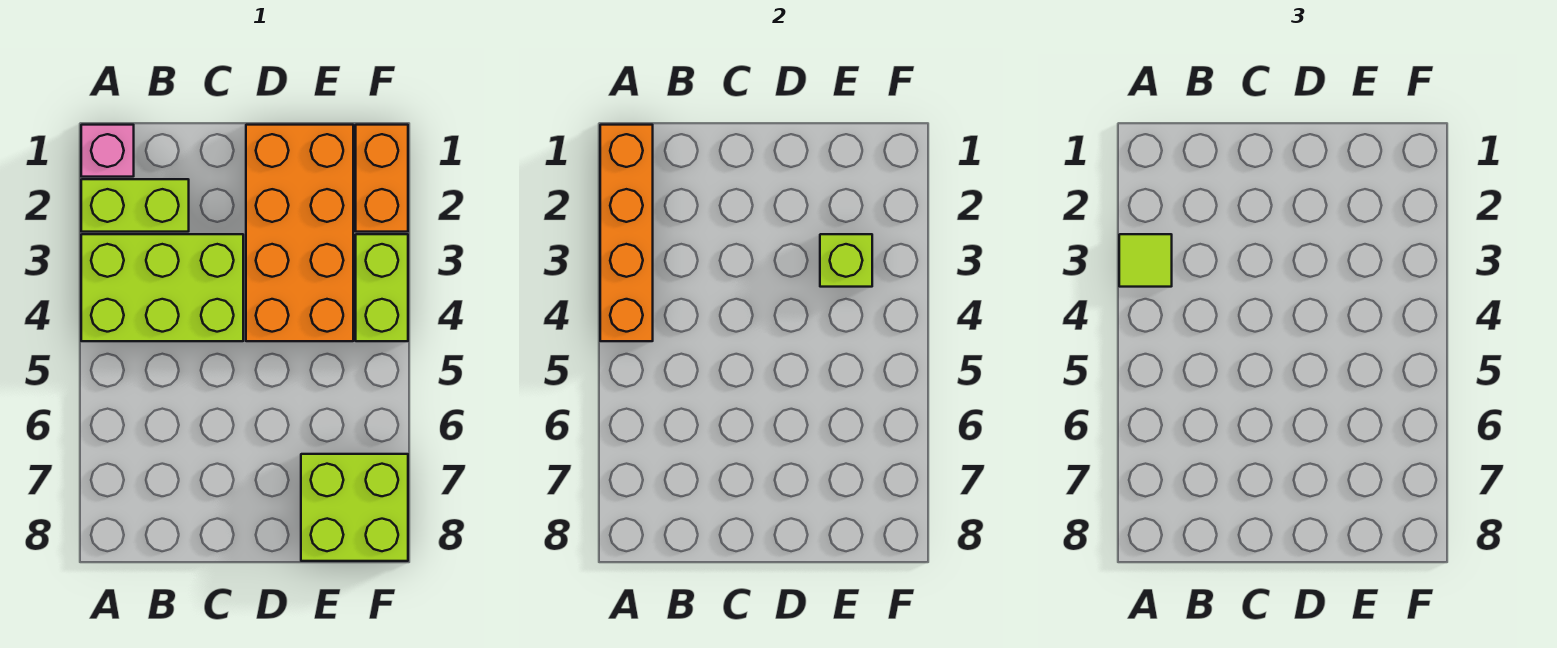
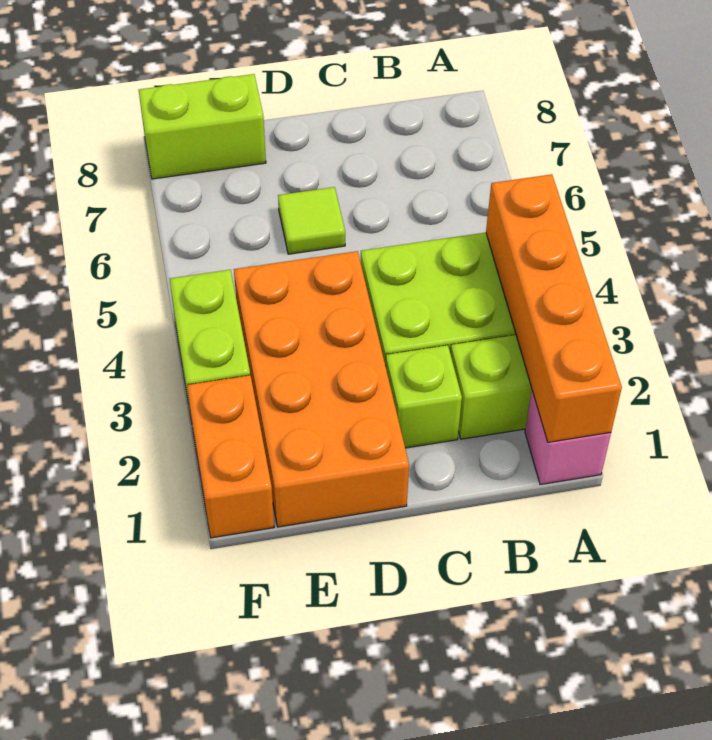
lime tile A3 level 3 -> lime tile D6 level 1
lime brick E3 level 2 -> lime brick C2 level 1
lime brick E7:F8 level 1 -> lime brick E8:F8 level 1

